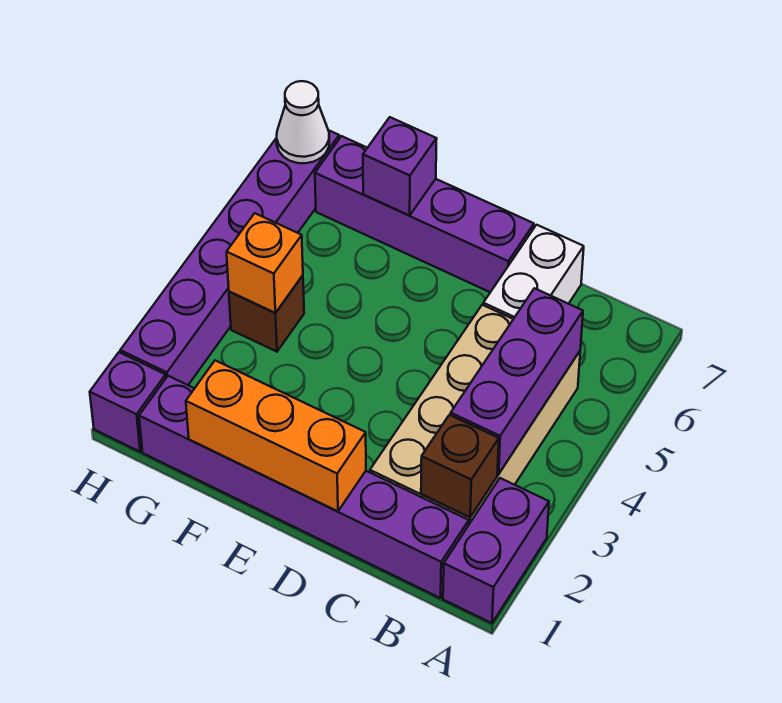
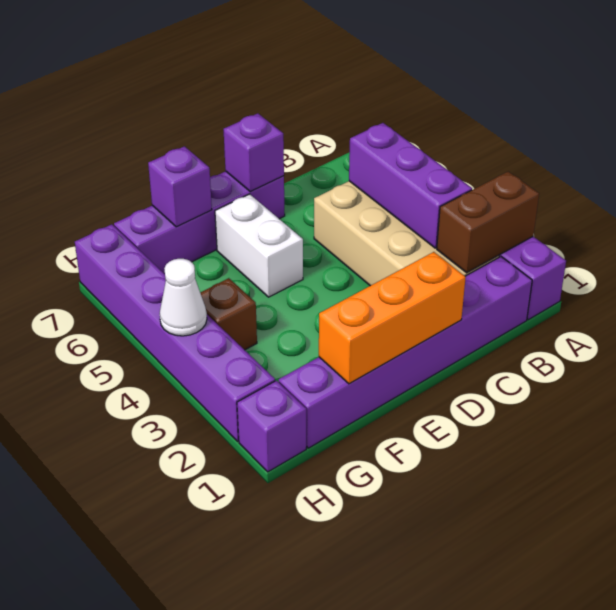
brown brick B2 level 2 -> brown brick A2:B2 level 2
white brick C6:C7 level 1 -> white brick E5:E6 level 1
none -> purple brick D7 level 2
orange brick G4 level 2 -> none
white cone H7 level 2 -> white cone H4 level 2

